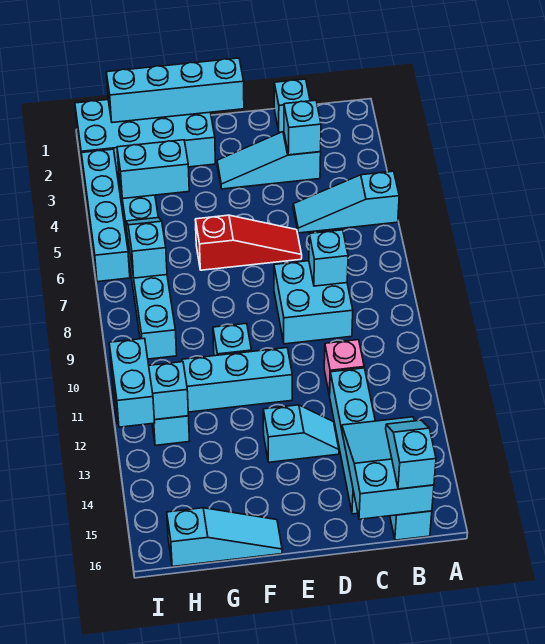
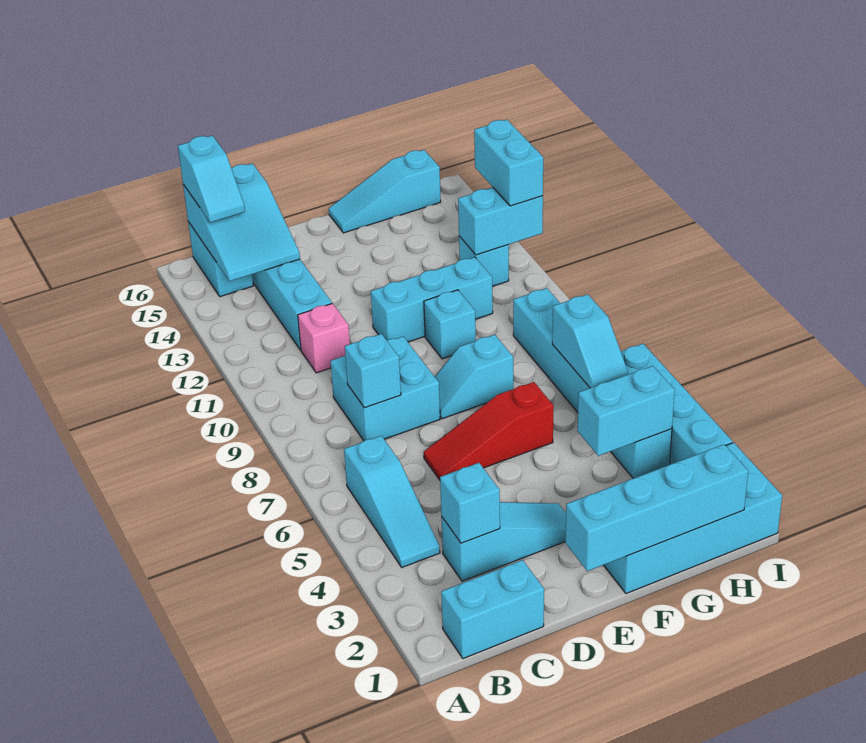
cyan slope A5:C5 level 1 top A -> cyan slope B4:B6 level 1 top 6
cyan brick C1 level 1 -> cyan brick B1:C1 level 1
cyan slope D13:E13 level 1 top E -> cyan slope E8:F8 level 1 top F

